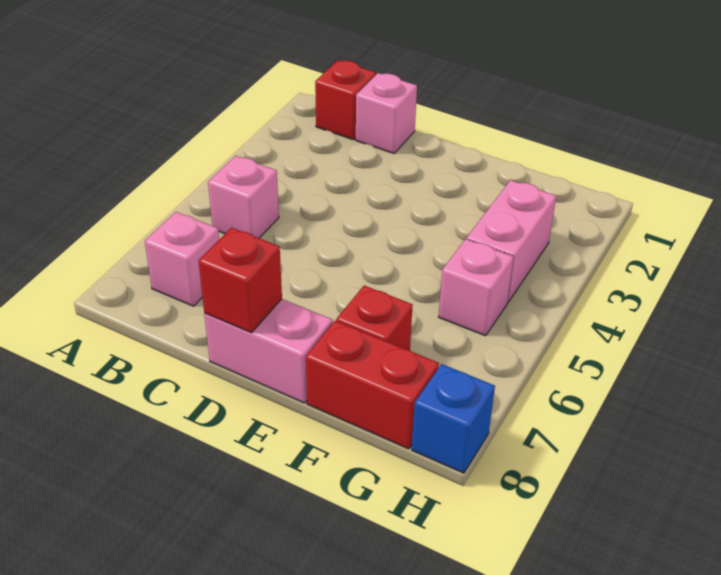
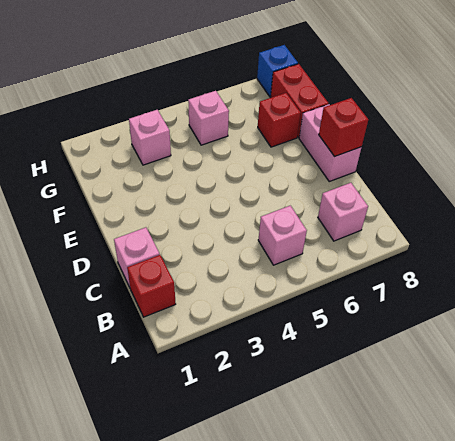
pink brick G3:G4 level 1 -> pink brick G3 level 1

